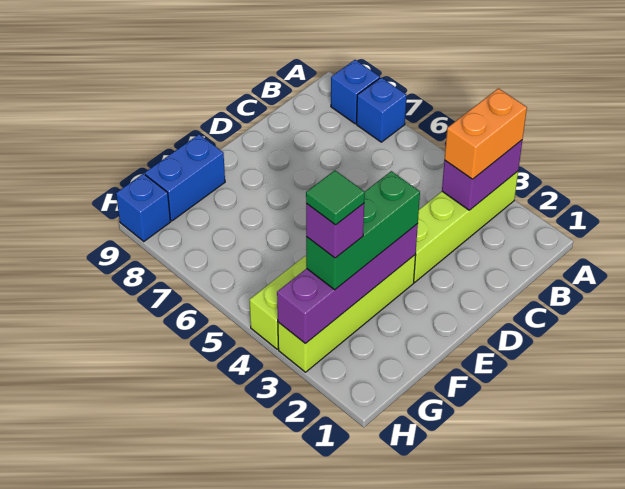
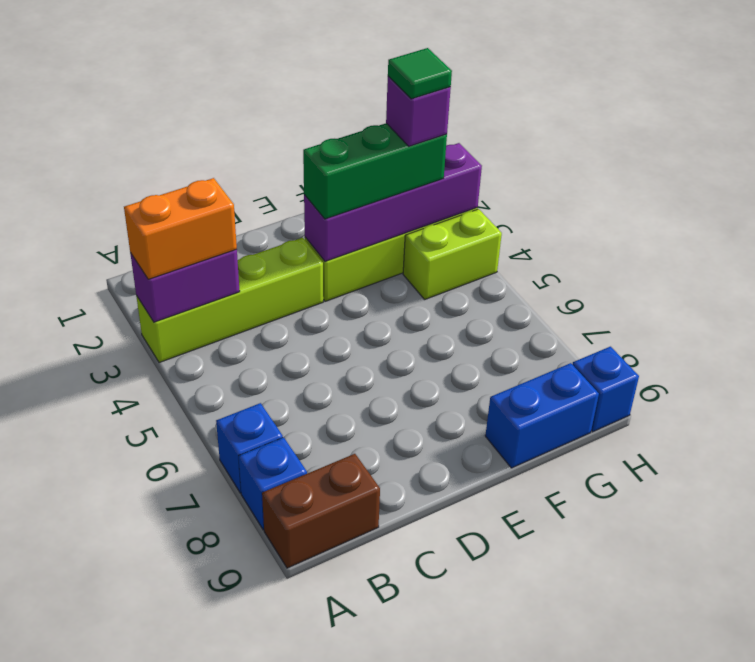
none -> brown brick A9:B9 level 1

